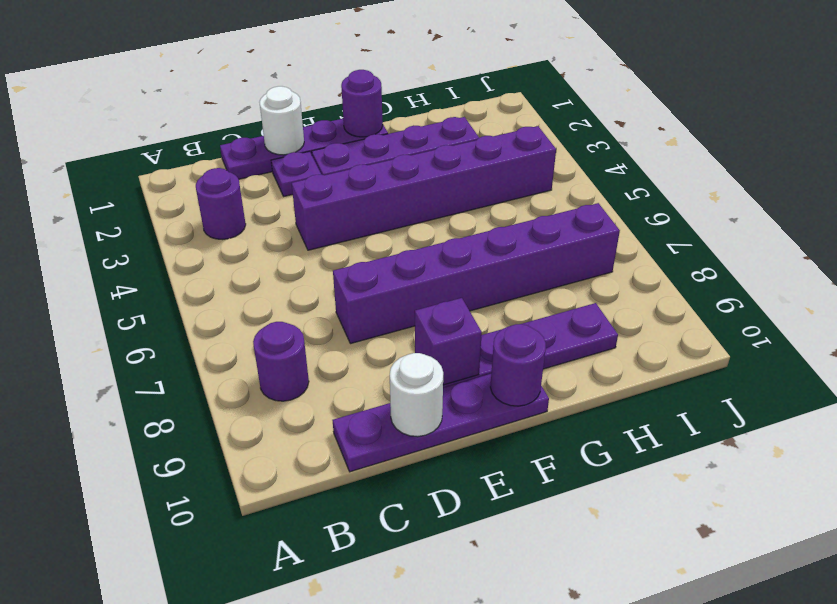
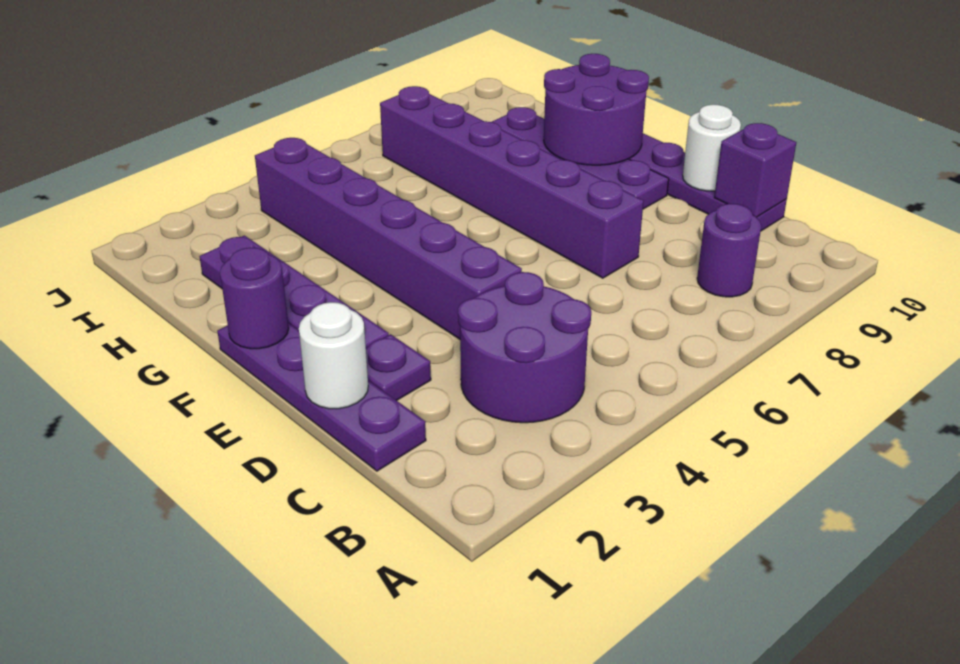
purple round brick B3 level 1 -> purple round brick B3:C4 level 1
purple brick E9 level 2 -> purple brick C10 level 2
purple round brick F10 level 2 -> purple round brick F9:G10 level 2

